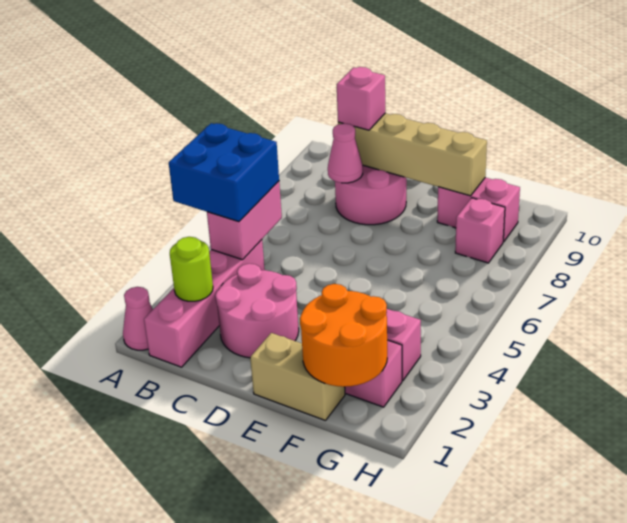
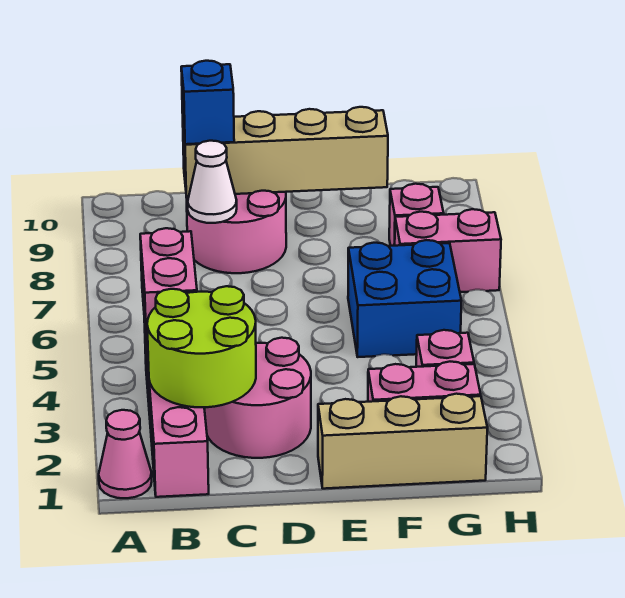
blue brick A4:B5 level 3 -> blue brick F5:G6 level 1
lime round brick B2 level 2 -> lime round brick B2:C3 level 2
pink cone C8 level 2 -> white cone C8 level 2
pink brick C9 level 3 -> blue brick C9 level 3
tan brick E1:F1 level 1 -> tan brick E1:G1 level 1
orange round brick F1:G2 level 2 -> none
pink brick F9:G9 level 1 -> pink brick G7:H7 level 1

